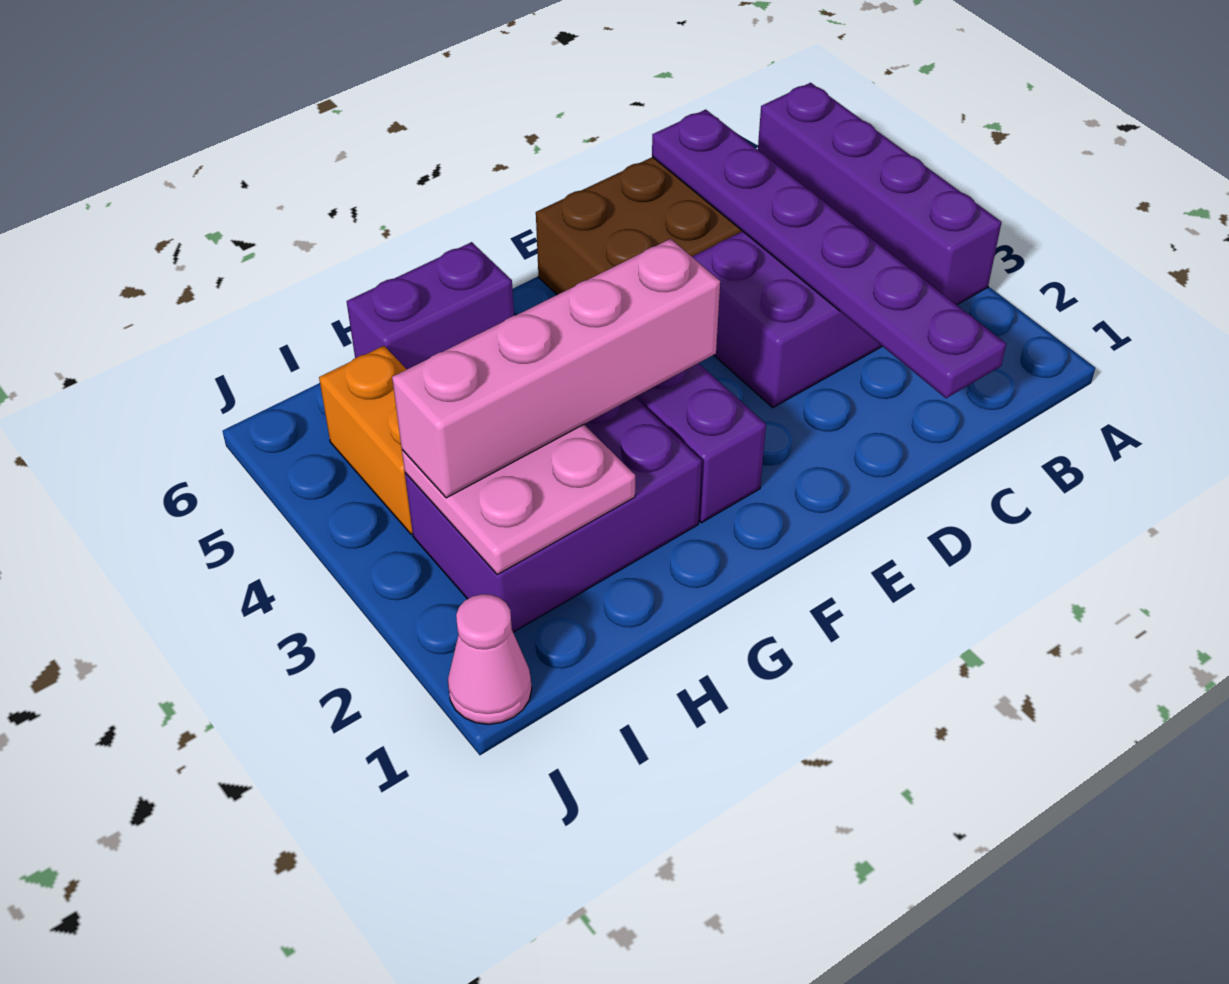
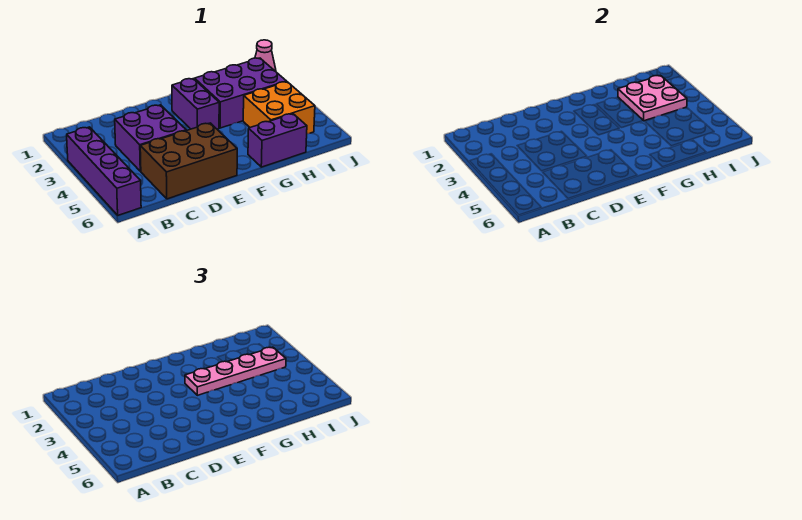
purple plate C1:C6 level 2 -> none
pink brick F3:I3 level 3 -> pink plate F3:I3 level 3
orange brick I4:I5 level 1 -> orange brick H4:I5 level 1

